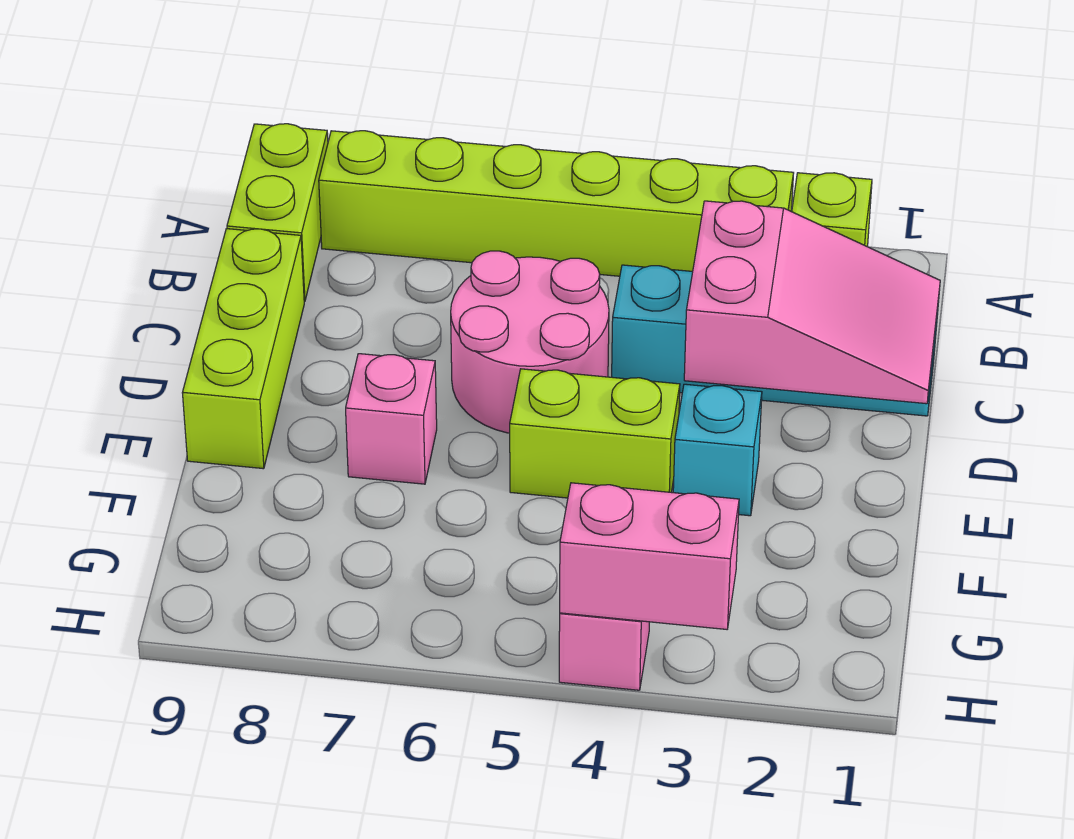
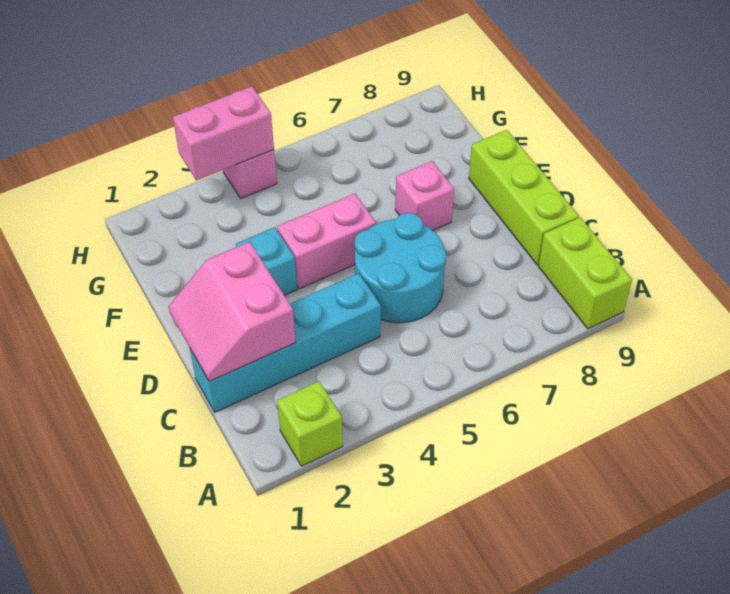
lime brick A3:A8 level 1 -> none
pink slope C1:D3 level 2 top 3 -> pink slope C1:D2 level 2 top 2
pink round brick C5:D6 level 1 -> cyan round brick C5:D6 level 1
lime brick E4:E5 level 1 -> pink brick E4:E5 level 1

